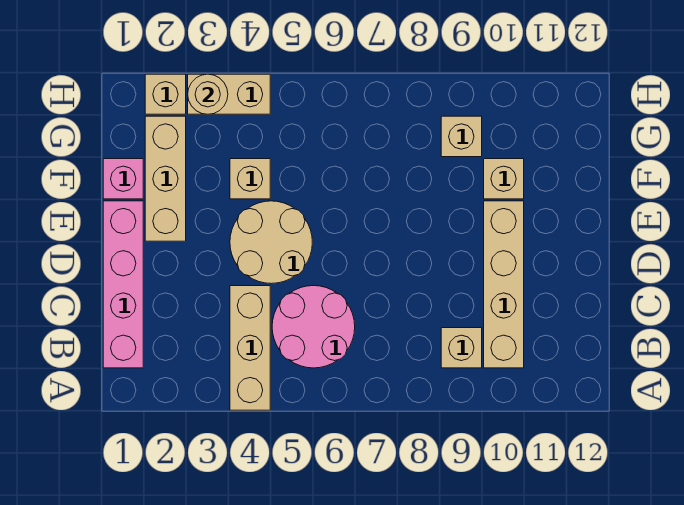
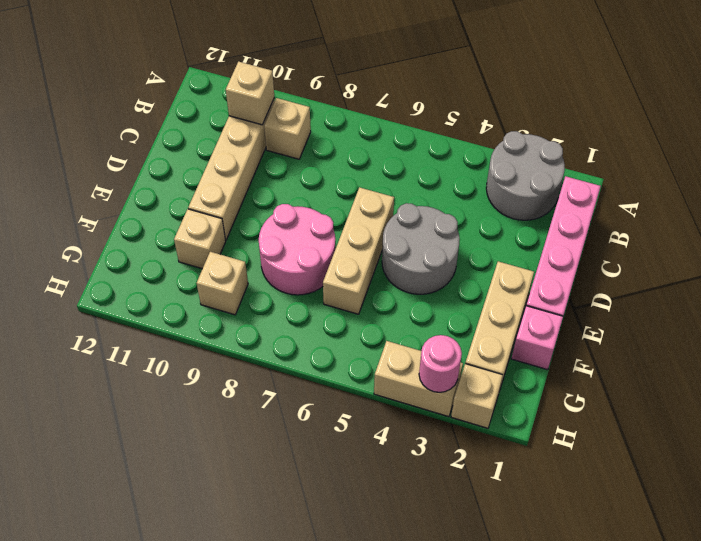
none -> grey round brick A2:B3 level 1
tan brick A4:C4 level 1 -> tan brick D6:F6 level 1
pink round brick B5:C6 level 1 -> pink round brick E7:F8 level 1
tan round brick D4:E5 level 1 -> grey round brick D4:E5 level 1
tan brick F4 level 1 -> tan brick B10 level 2
tan round brick H3 level 2 -> pink round brick H3 level 2

